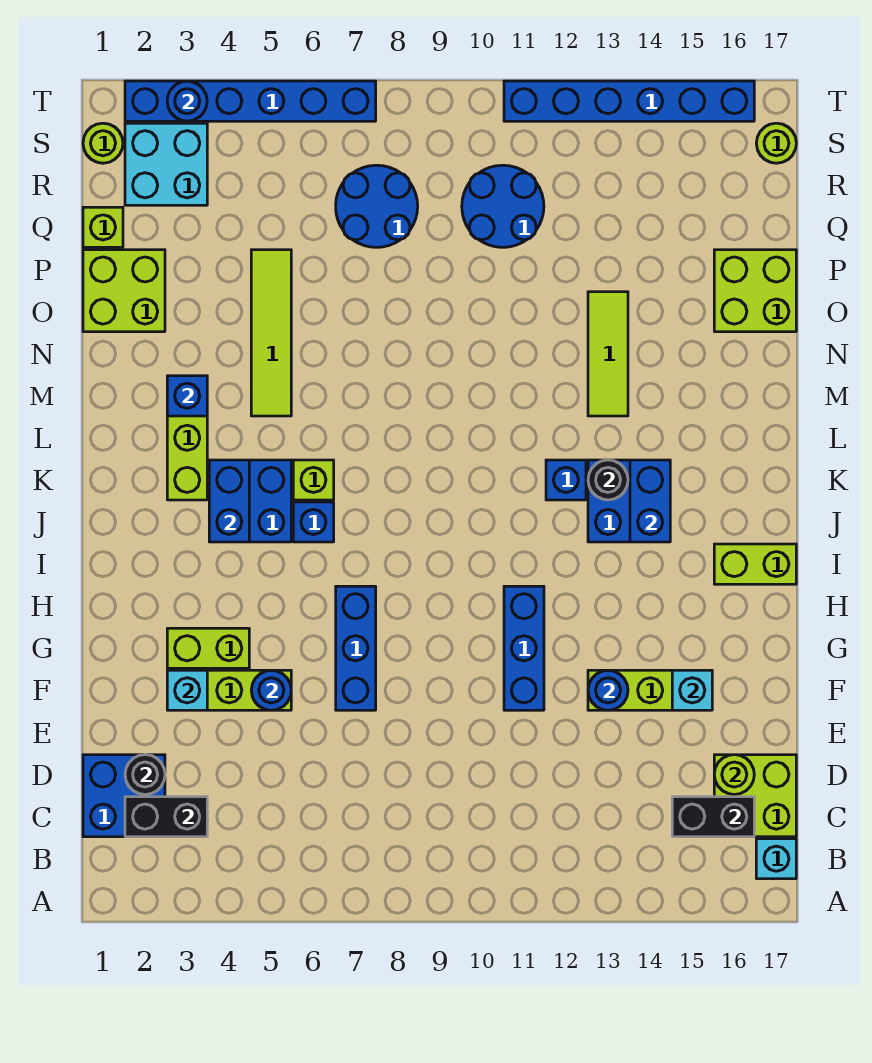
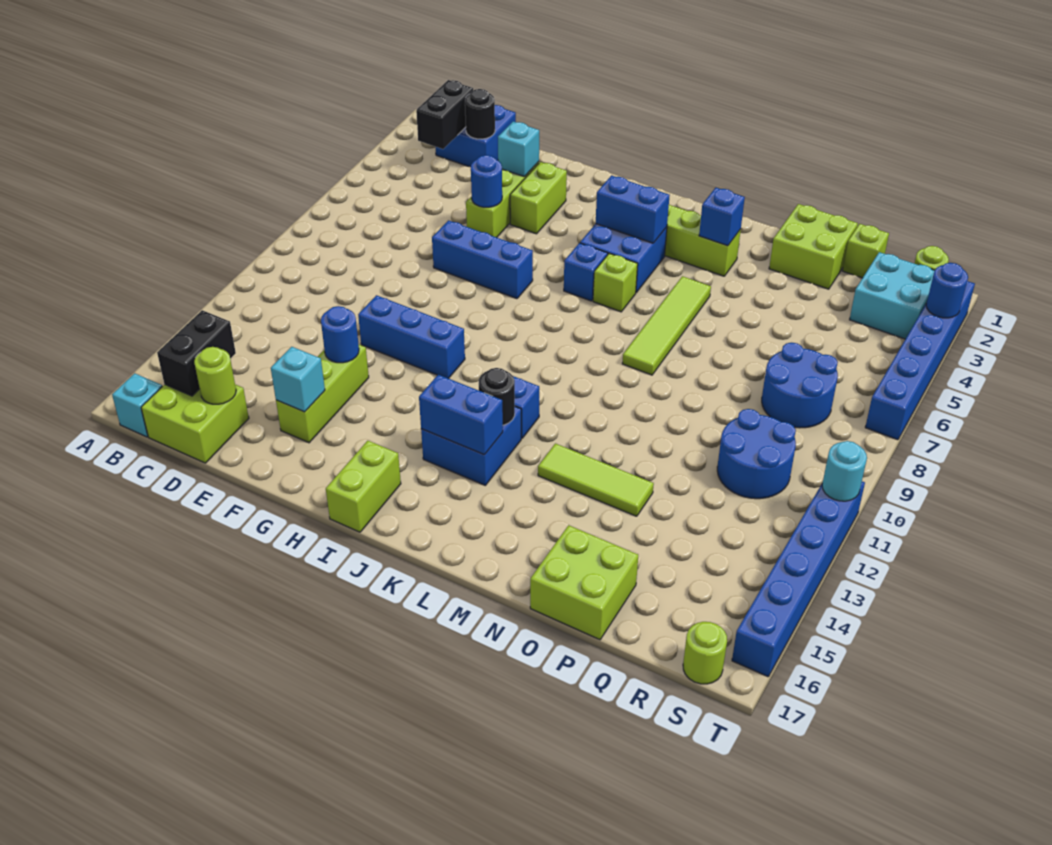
lime tile M5:P5 level 1 -> lime tile M5:M8 level 1
none -> cyan round brick T11 level 2

